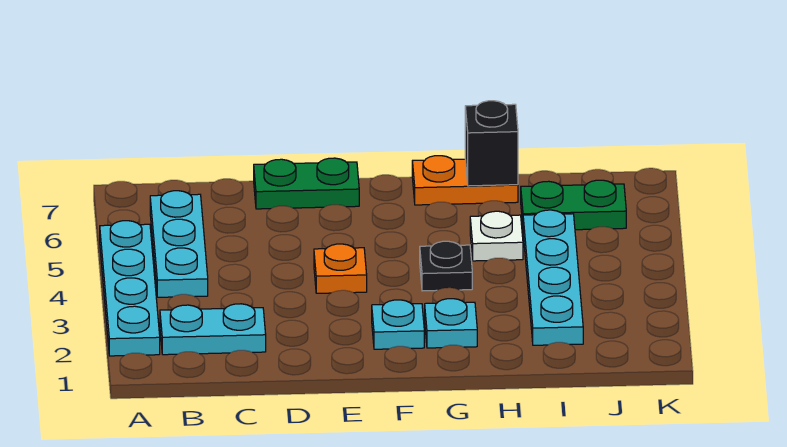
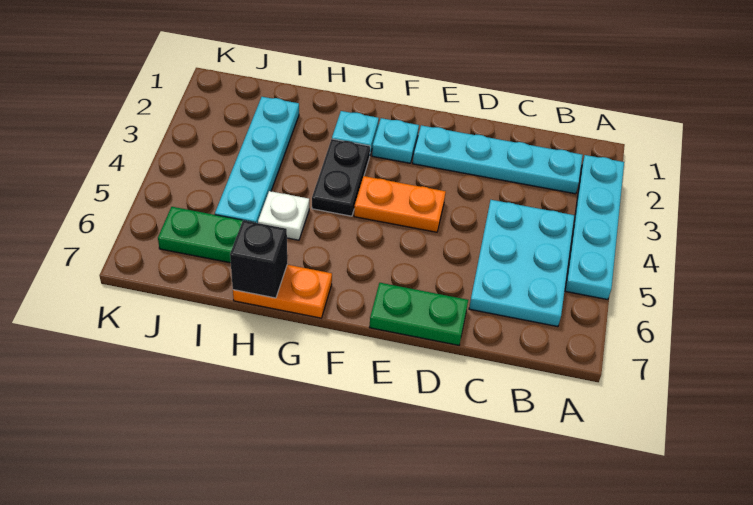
cyan plate B2:C2 level 1 -> cyan plate B2:E2 level 1
cyan plate B4:B6 level 1 -> cyan plate B4:C6 level 1
orange plate E4 level 1 -> orange plate E4:F4 level 1
black plate G4 level 1 -> black plate G3:G4 level 1

